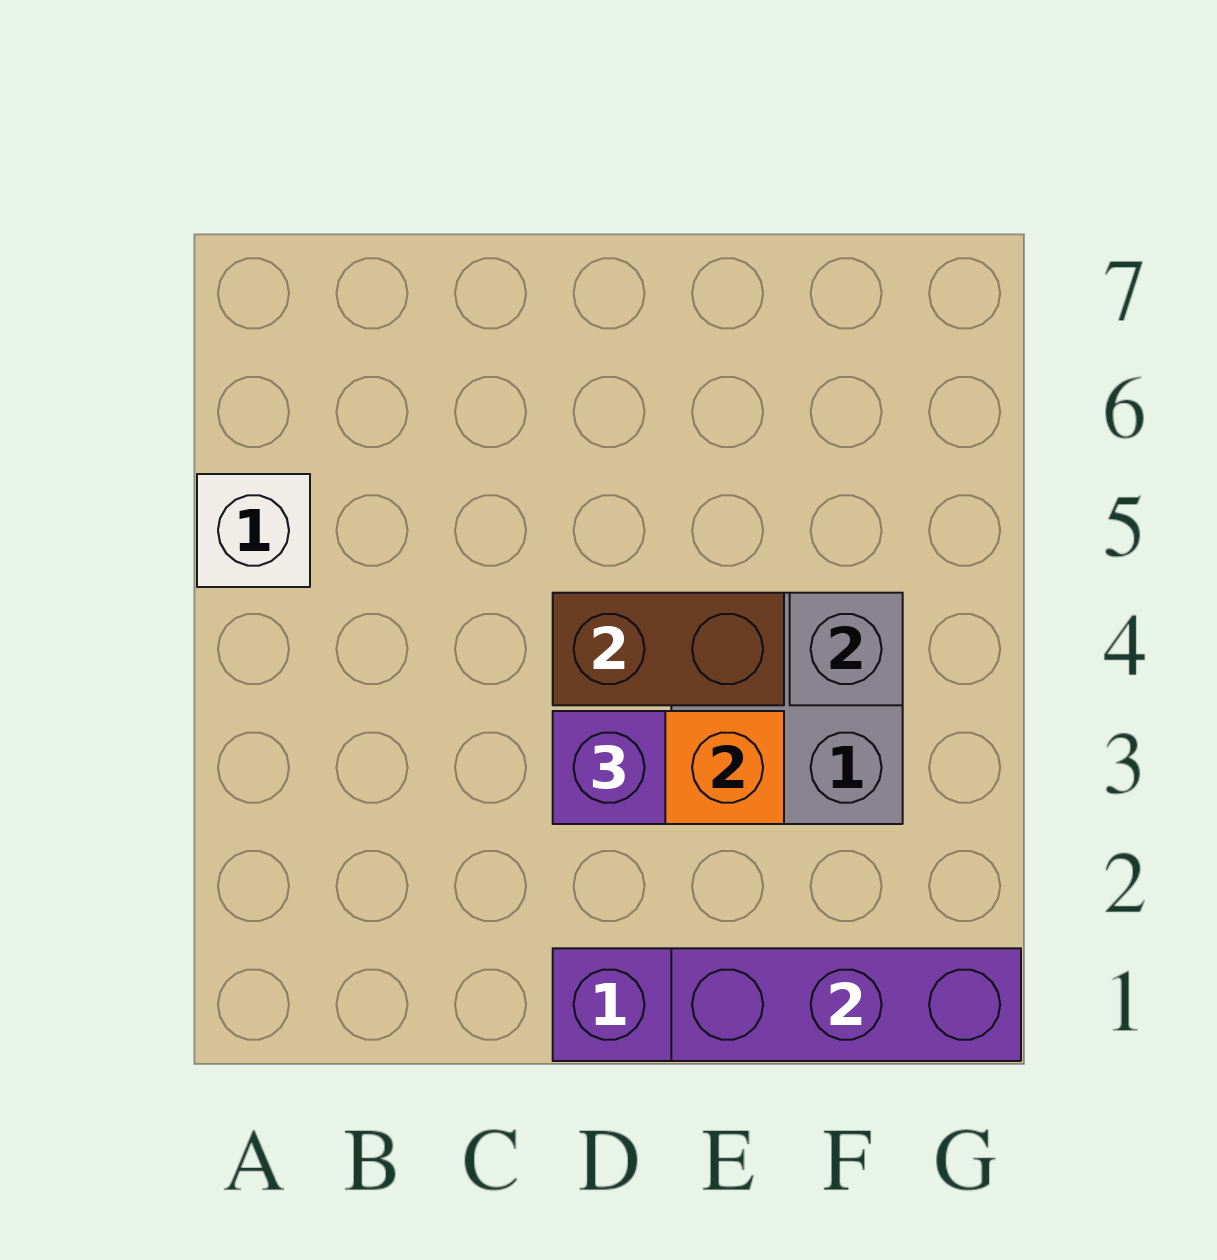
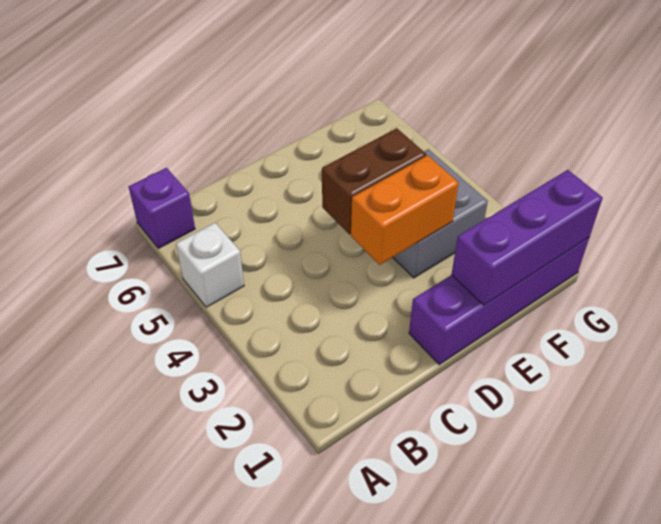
purple brick D3 level 3 -> purple brick A7 level 1
grey brick F4 level 2 -> none

